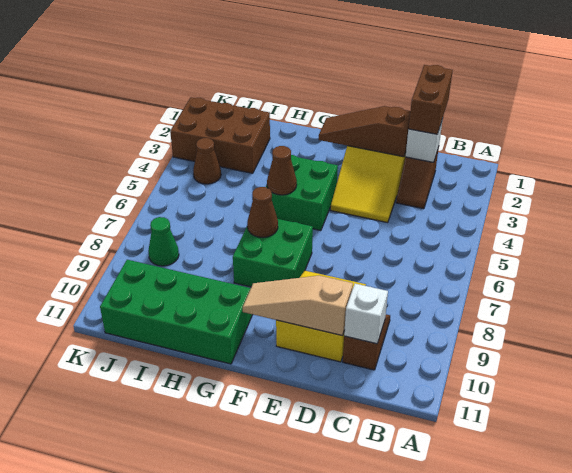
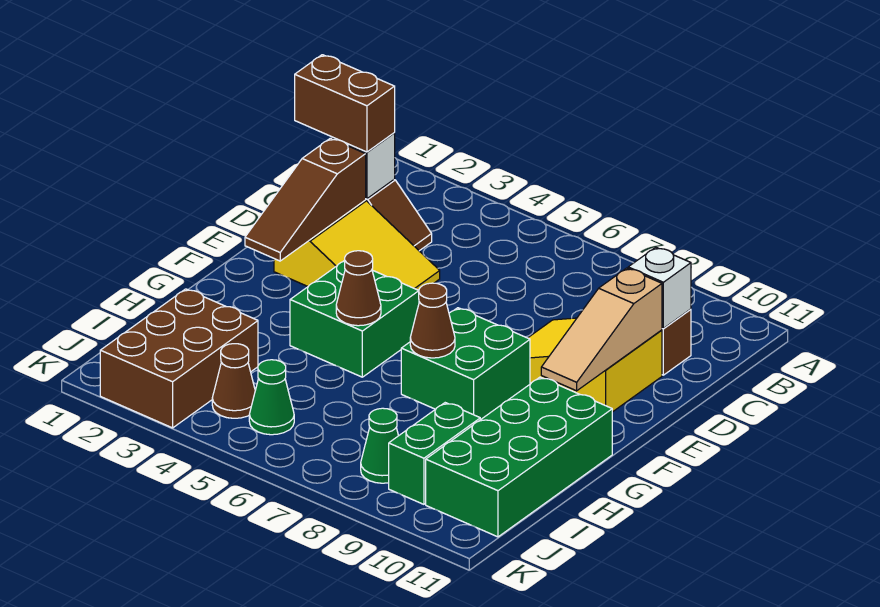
none -> green brick I9:J9 level 1
none -> green cone J5 level 1

